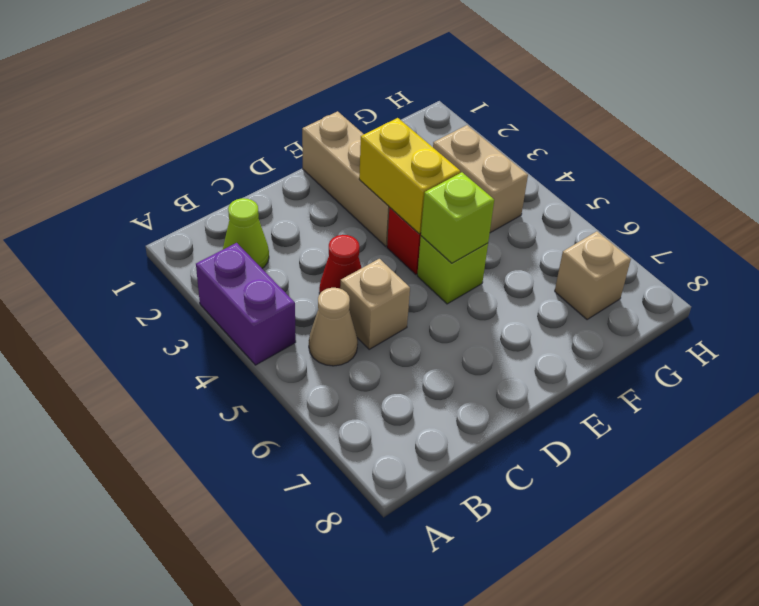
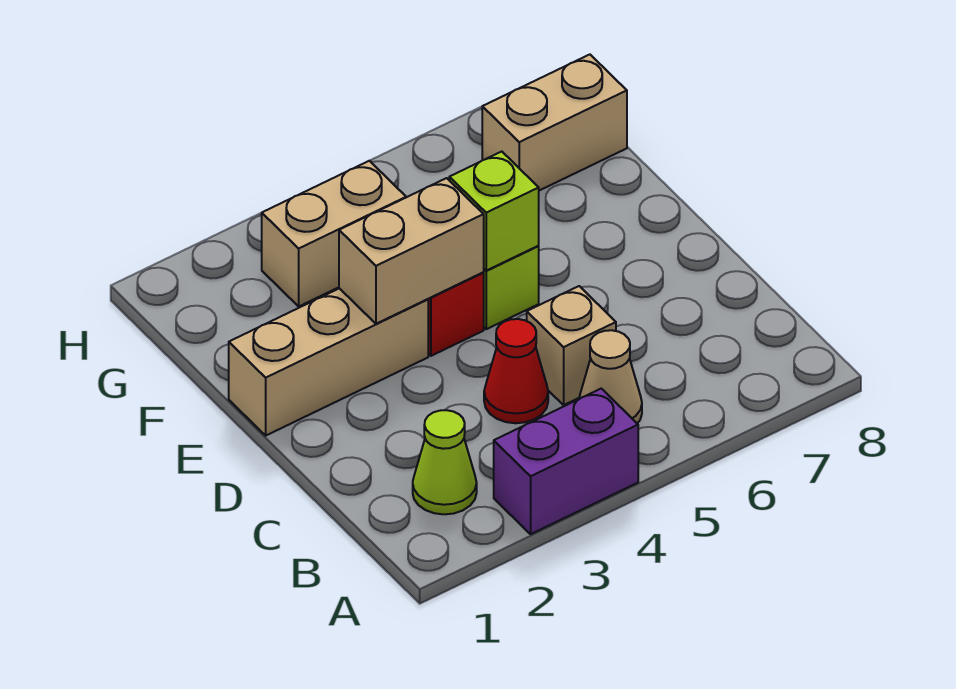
yellow brick E3:E4 level 2 -> tan brick E3:E4 level 2
tan brick G7 level 1 -> tan brick G7:G8 level 1

